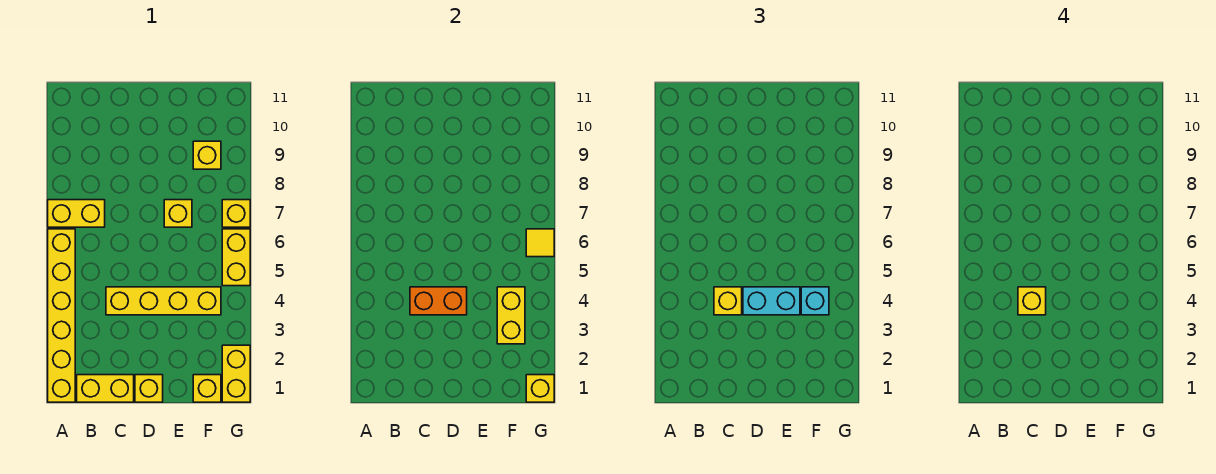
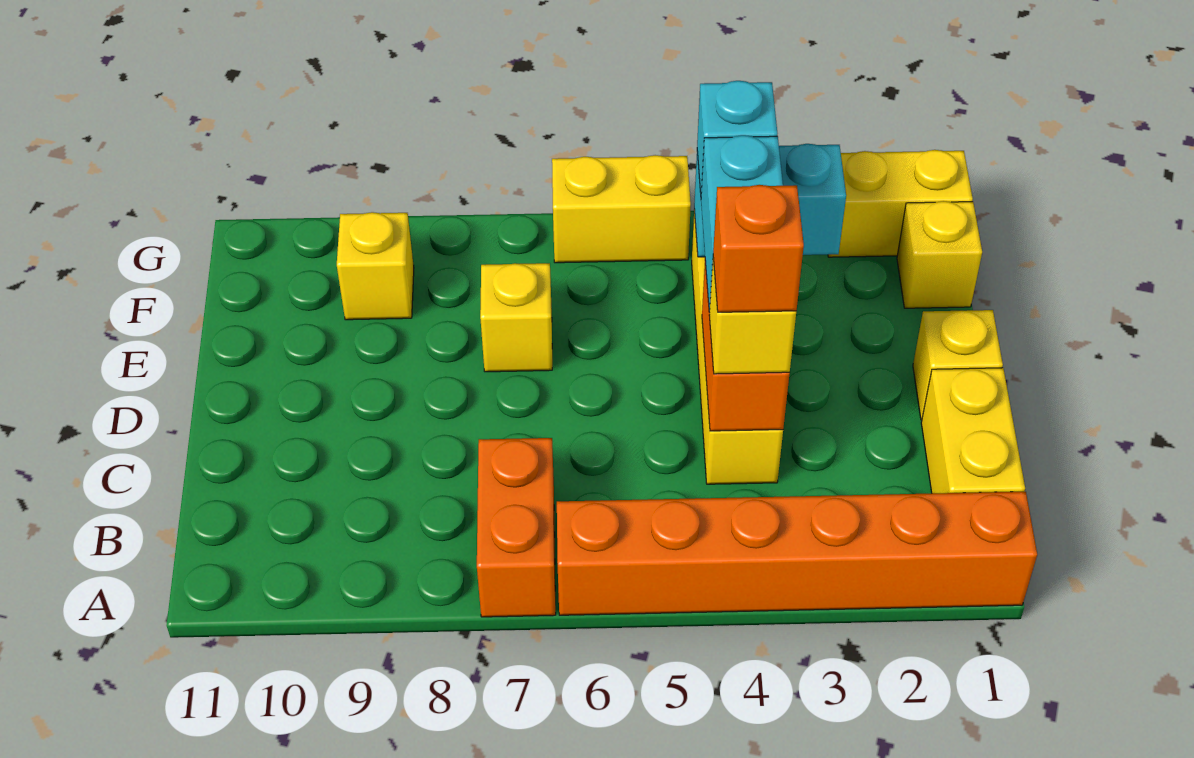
yellow brick A1:A6 level 1 -> orange brick A1:A6 level 1
yellow brick A7:B7 level 1 -> orange brick A7:B7 level 1
yellow brick C4 level 4 -> orange brick C4 level 4
yellow brick F3:F4 level 2 -> cyan brick F3:F4 level 2
yellow brick G1 level 2 -> none
yellow tile G6 level 2 -> none
yellow brick G7 level 1 -> none

